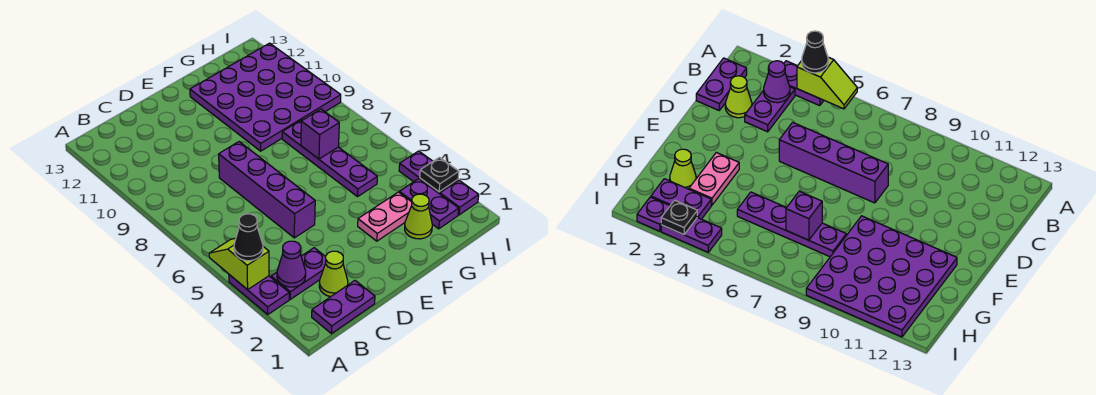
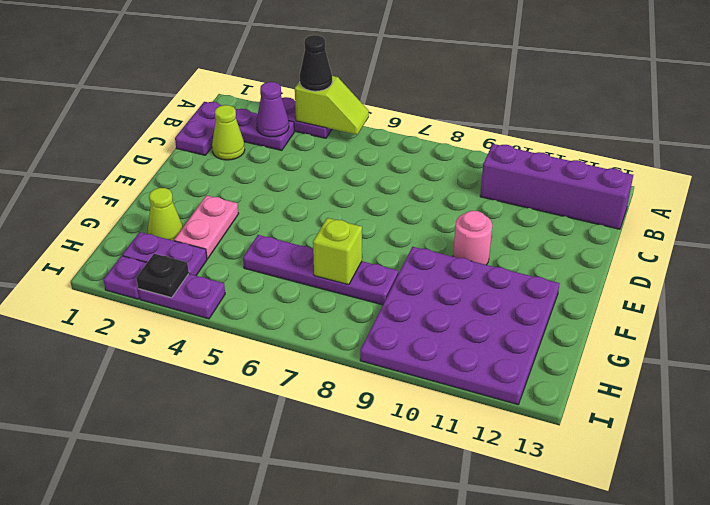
purple plate B3:C3 level 1 -> purple plate B2:B3 level 1
purple brick D5:D8 level 1 -> purple brick B10:B13 level 1
none -> pink round brick E10 level 1
purple brick G7 level 2 -> lime brick G7 level 2

